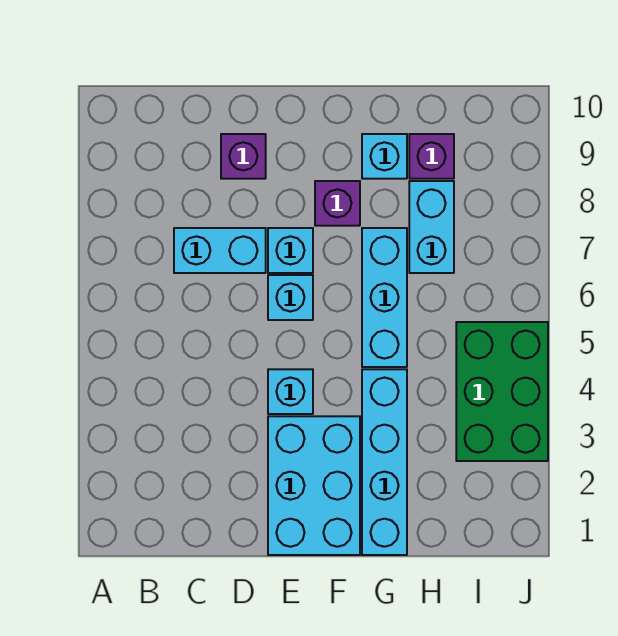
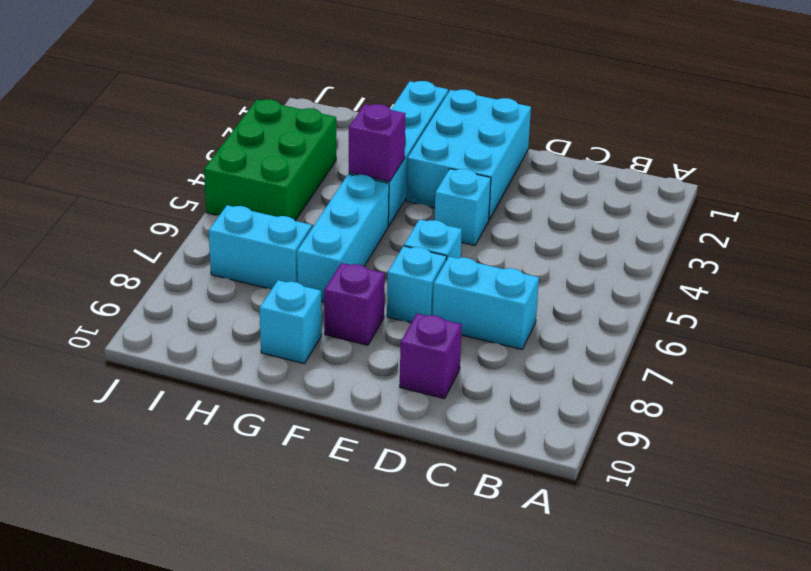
cyan brick H7:H8 level 1 -> cyan brick H7:I7 level 1
purple brick H9 level 1 -> purple brick G4 level 2

